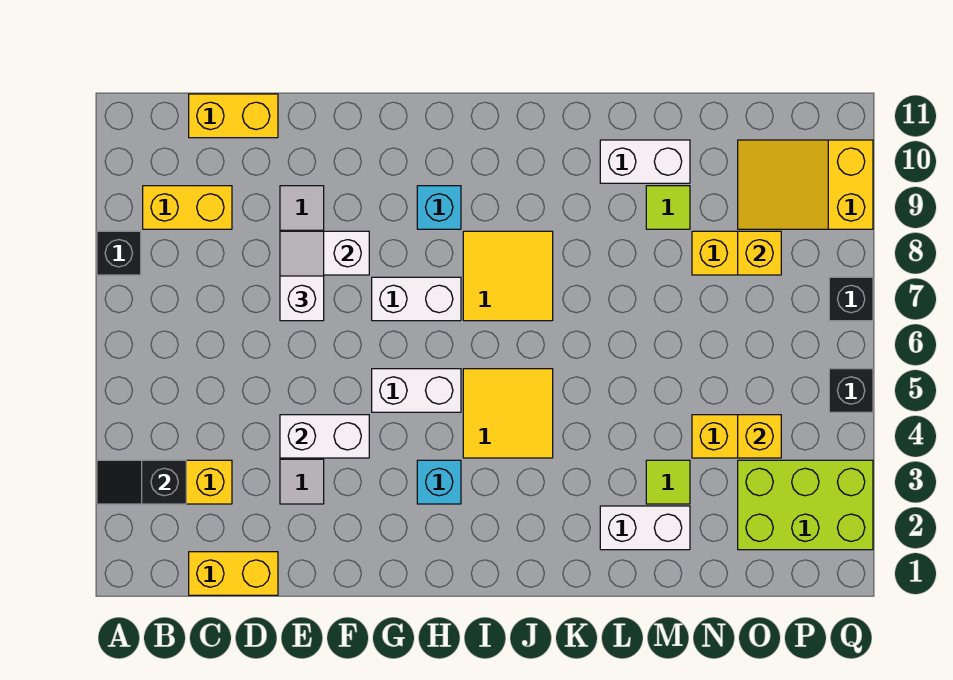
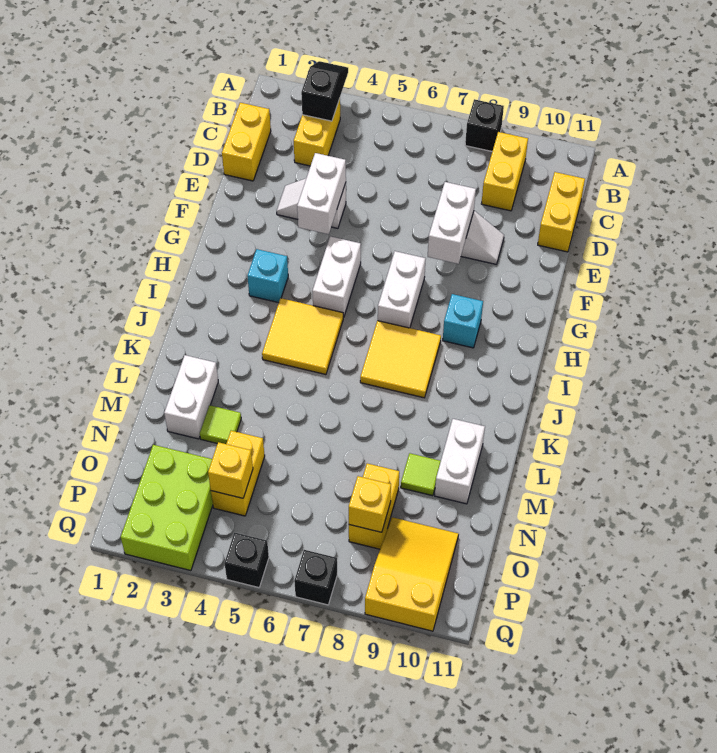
white slope E7:E8 level 3 top 7 -> none

